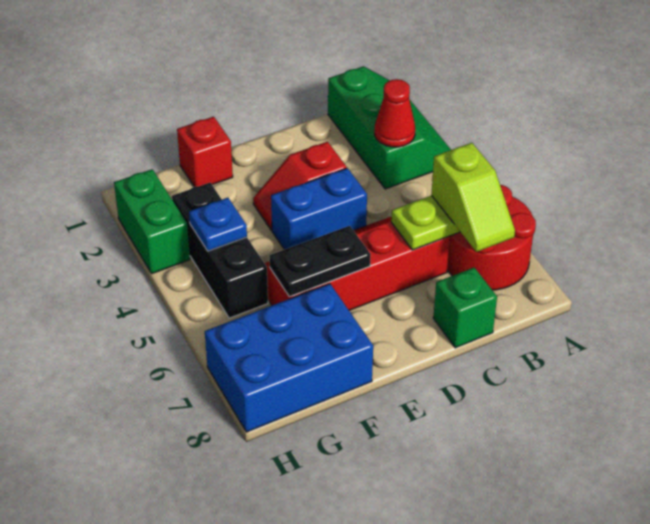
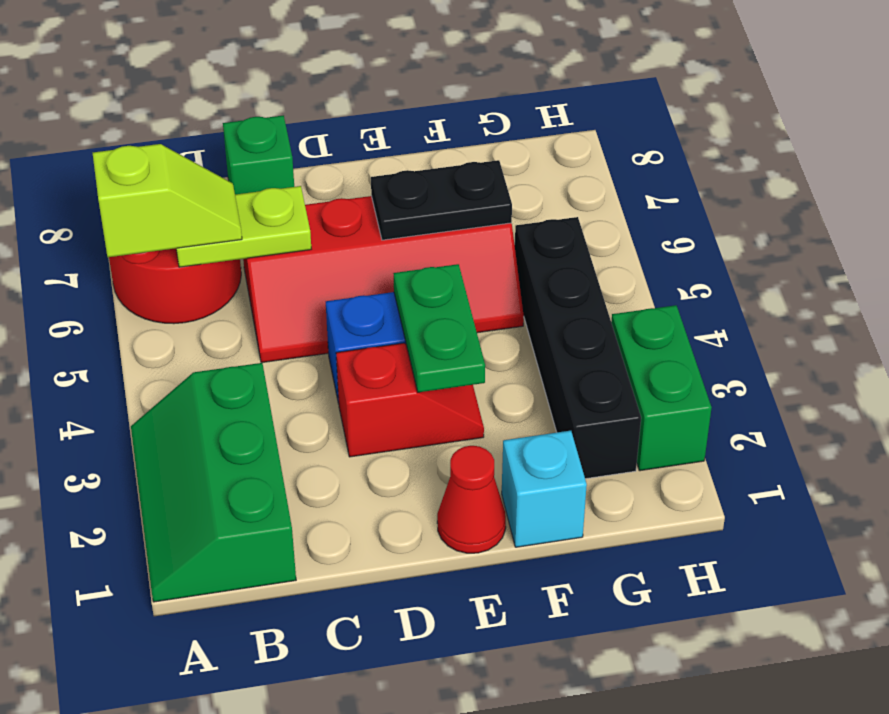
red cone B3 level 2 -> red cone E1 level 1
lime slope B6:B7 level 3 top 6 -> lime slope A6:B6 level 3 top A
none -> green plate E3:E4 level 2
red brick F1 level 1 -> cyan brick F1 level 1
blue brick F7:H8 level 1 -> none
black brick G3:G5 level 1 -> black brick G2:G5 level 1
blue plate G4 level 2 -> none

